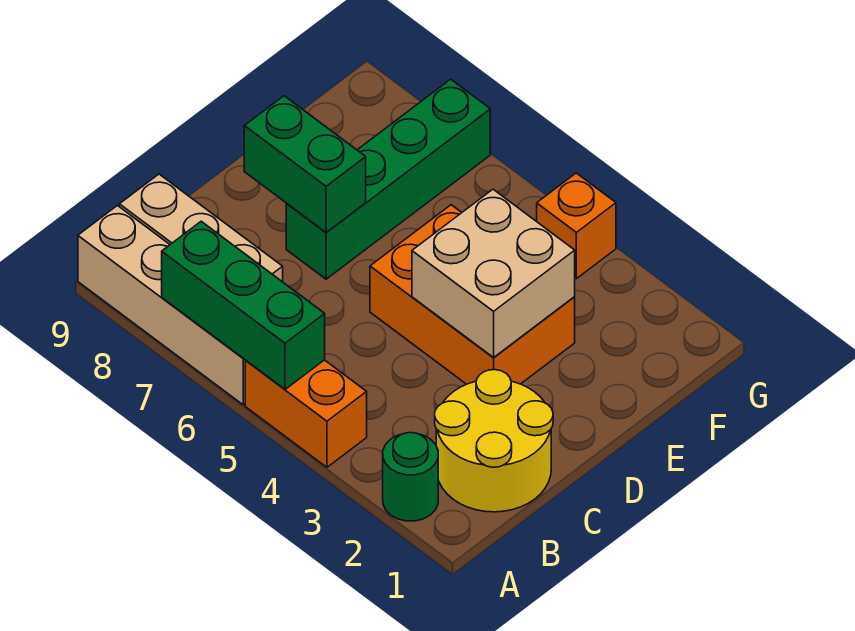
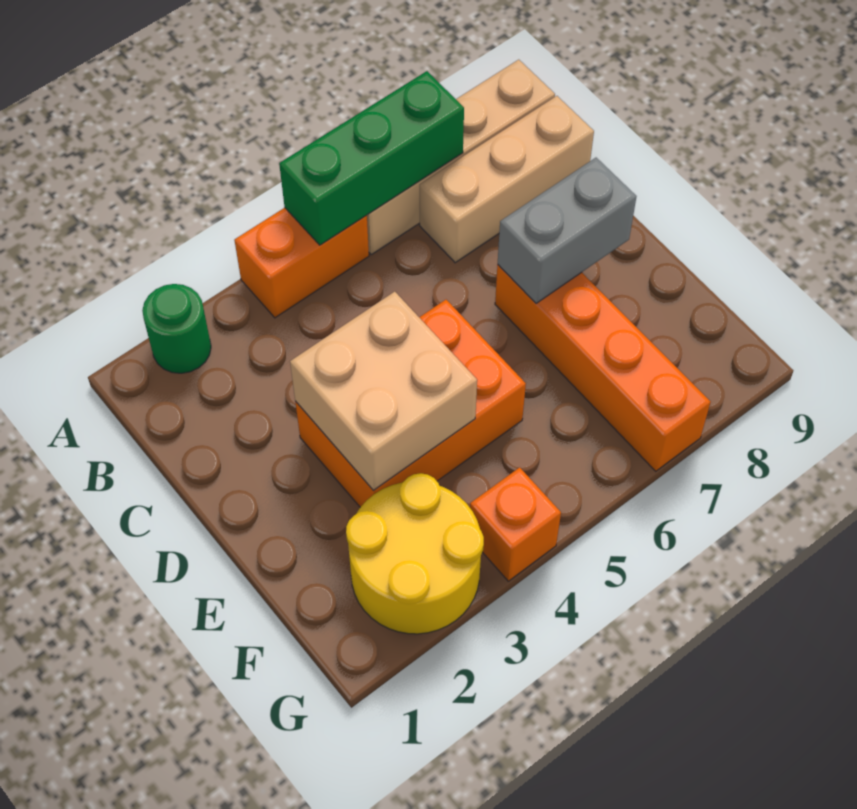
yellow round brick B1:C2 level 1 -> yellow round brick F2:G3 level 1
green brick D7:G7 level 1 -> orange brick D7:G7 level 1
green brick D7:D8 level 2 -> grey brick D7:D8 level 2

